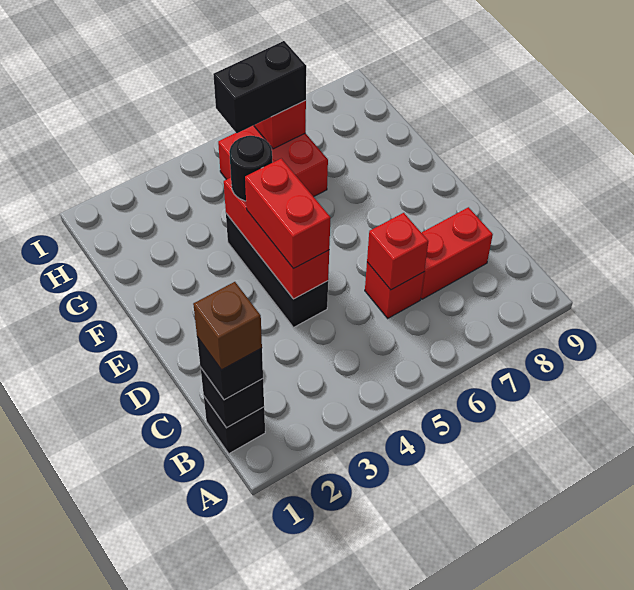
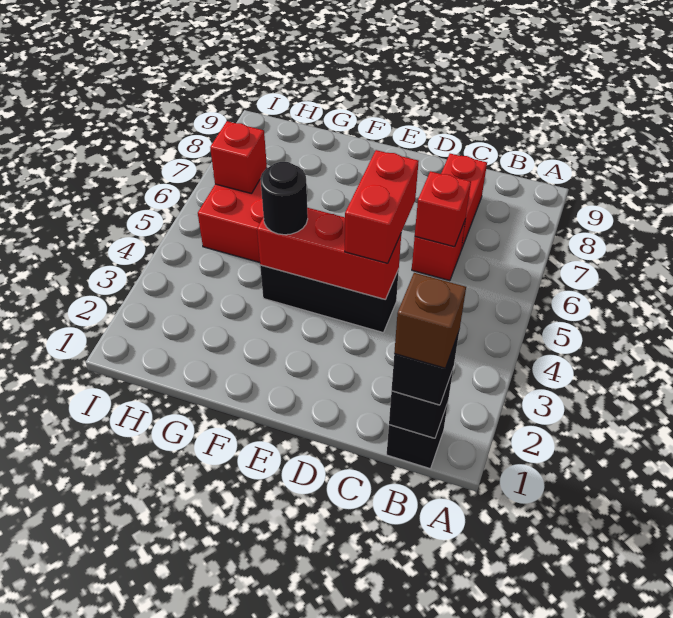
red brick D4:E4 level 3 -> red brick D4:D5 level 3
black brick H5:H6 level 3 -> none

